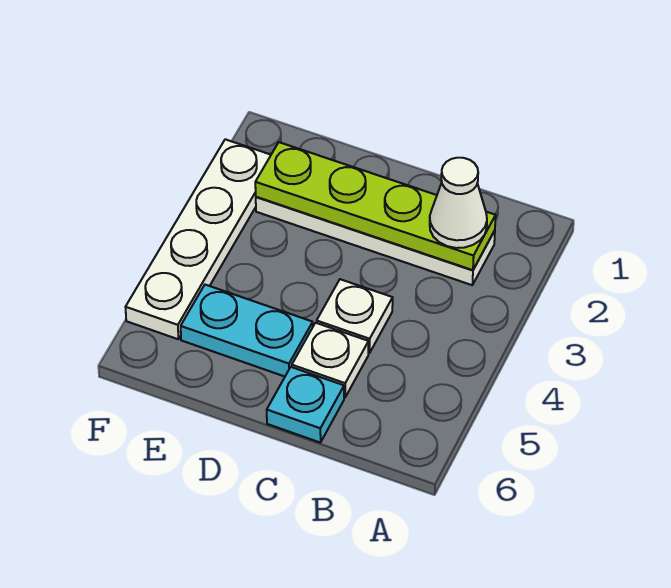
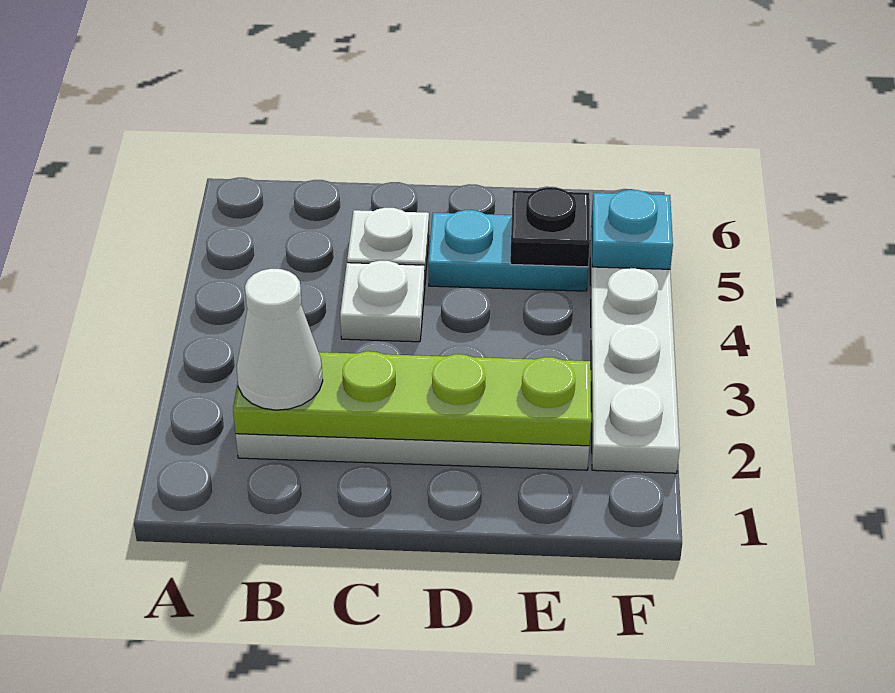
cyan plate C6 level 1 -> cyan plate F5 level 2
none -> black plate E5 level 2

